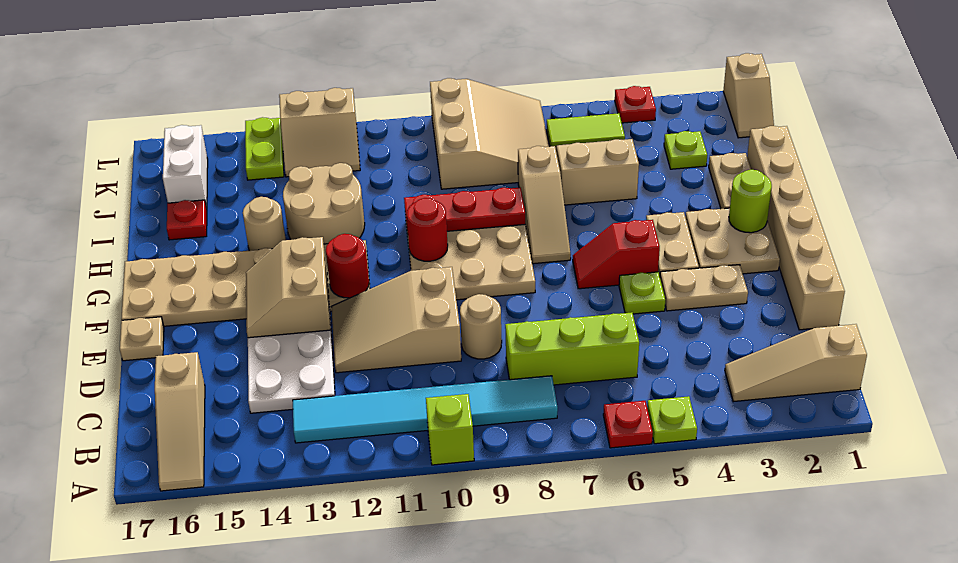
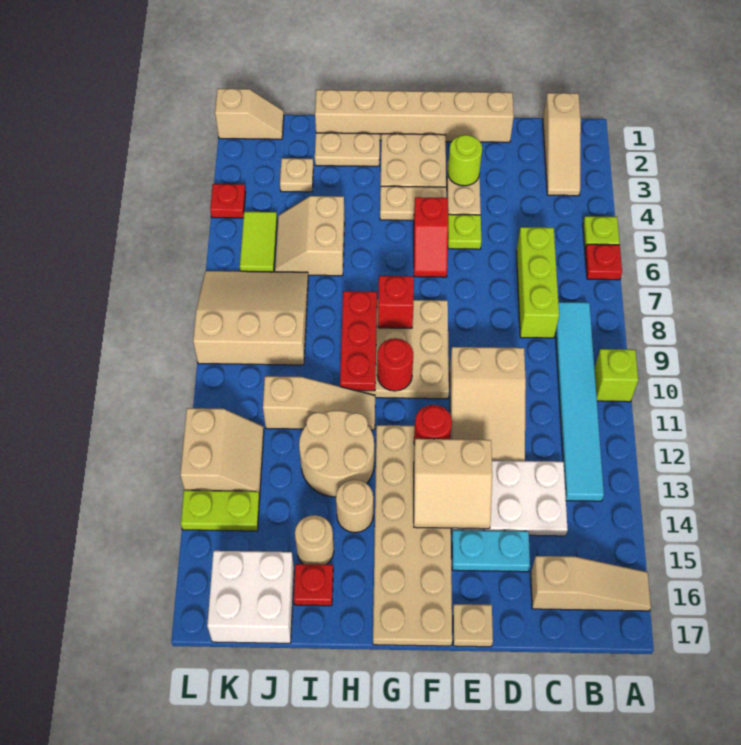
tan round brick D9 level 1 -> tan round brick I15 level 1
none -> cyan plate D15:E15 level 1
lime round brick G2 level 2 -> lime round brick E3 level 2
tan slope G7:I7 level 1 top I -> tan slope H11:J11 level 1 top J
none -> red brick G8 level 2
lime plate J3 level 1 -> tan plate J3 level 1
white brick J16:K16 level 1 -> white brick J16:K17 level 1

